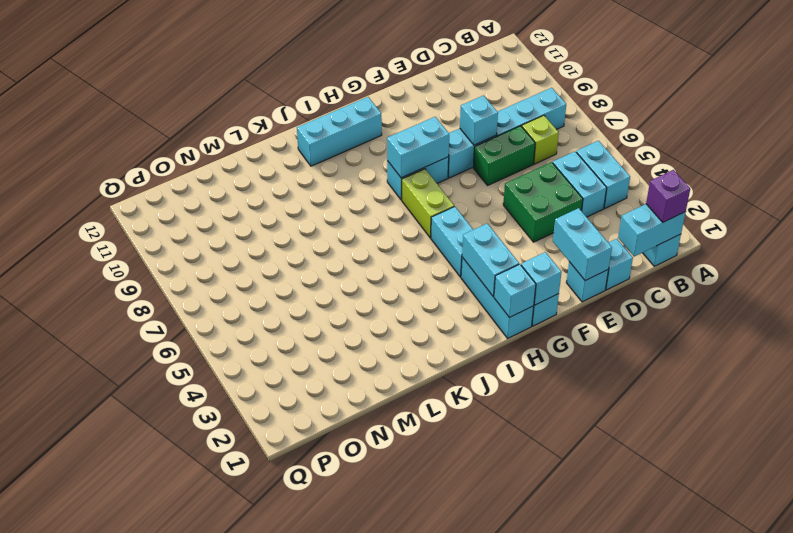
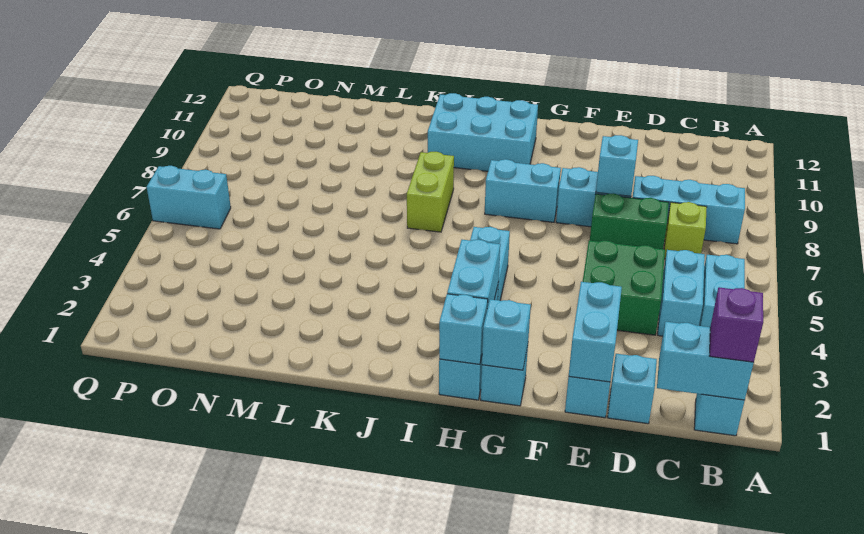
cyan brick G8:H8 level 2 -> cyan brick P6:Q6 level 1
lime brick H6:H7 level 1 -> lime brick J7:J8 level 1
cyan brick H11:J11 level 1 -> cyan brick H10:J11 level 1

